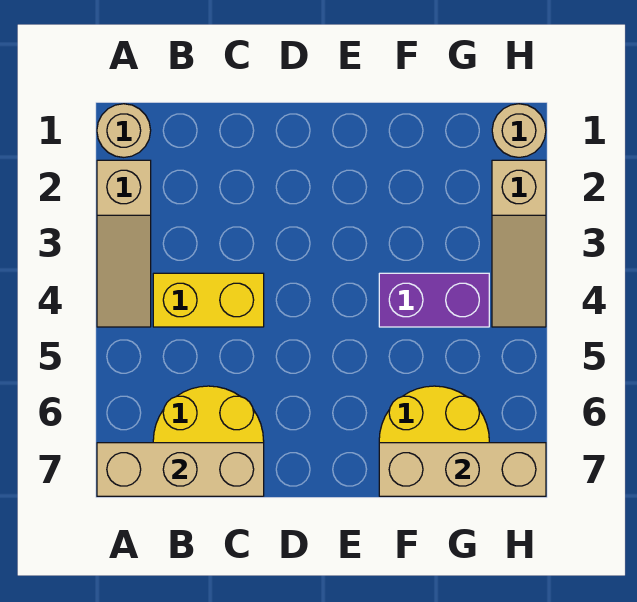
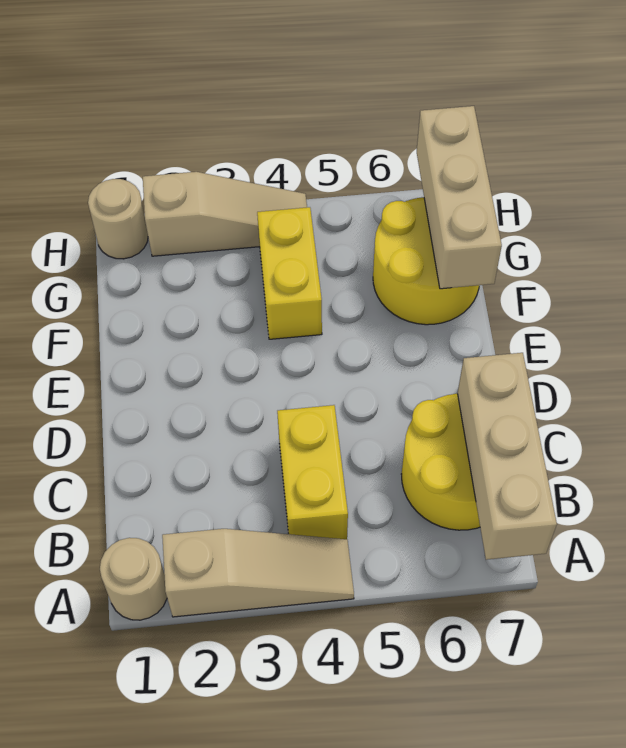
purple brick F4:G4 level 1 -> yellow brick F4:G4 level 1

